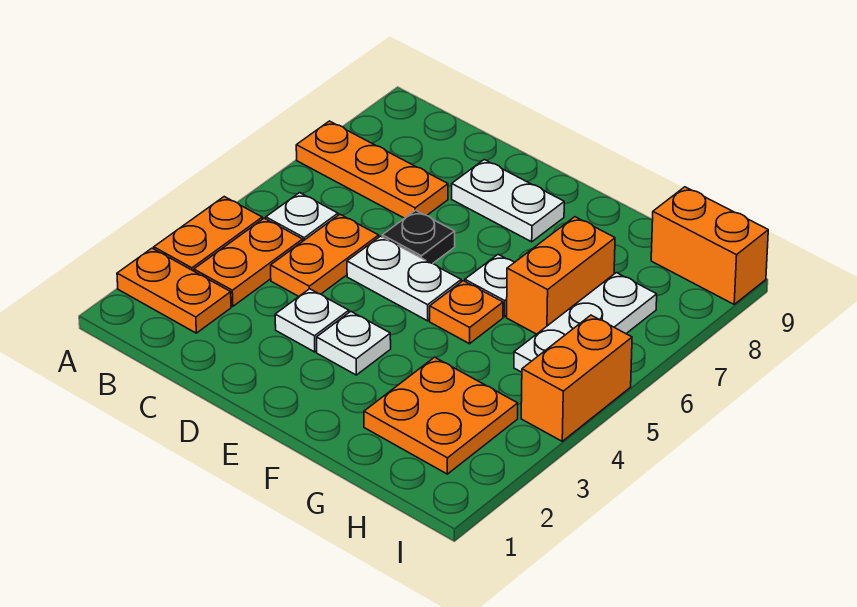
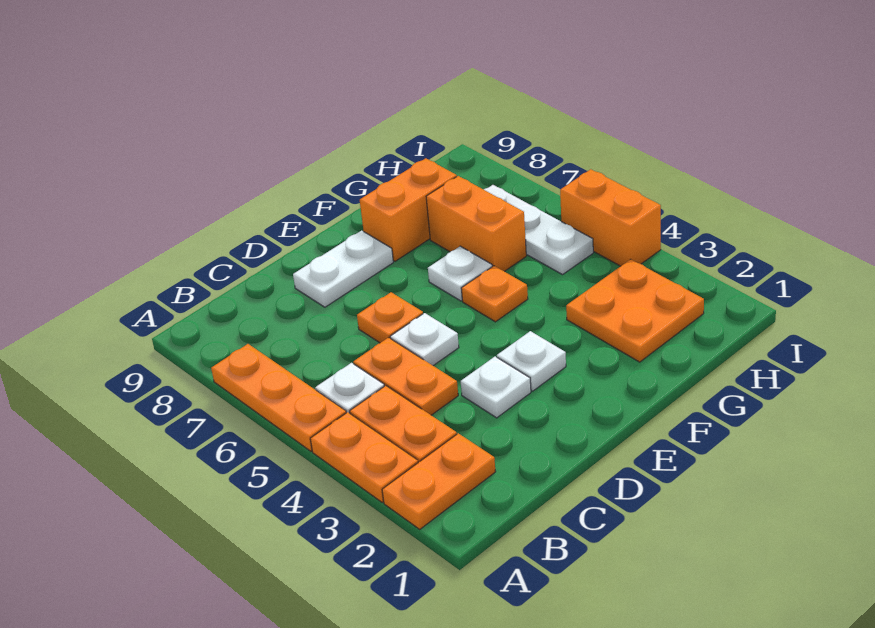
orange plate A7:C7 level 1 -> orange plate A5:A7 level 1
white plate D5:E5 level 1 -> white plate D5 level 1
black plate D6 level 1 -> orange plate D6 level 1
orange brick H9:I9 level 1 -> orange brick F8:G8 level 1

